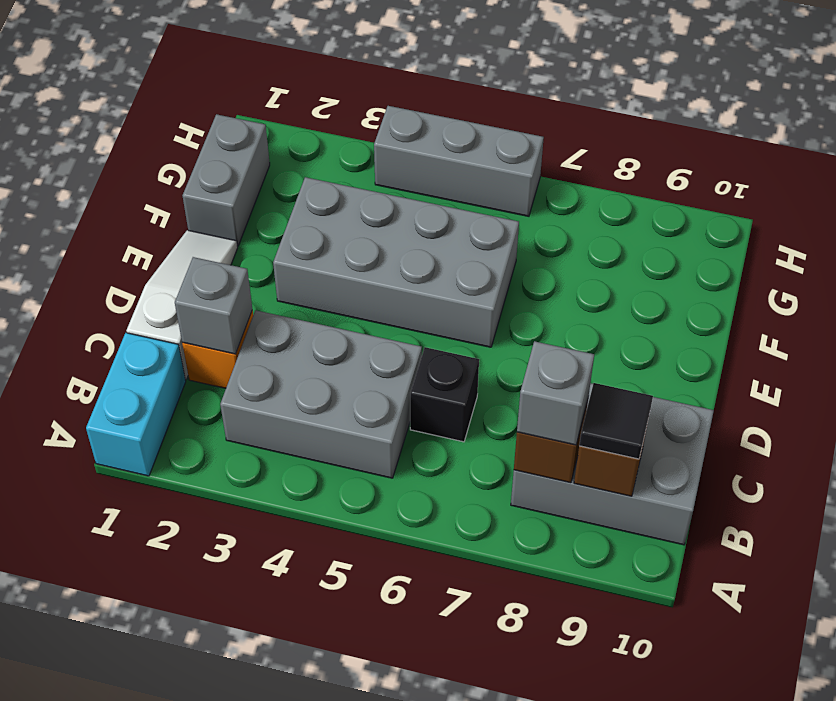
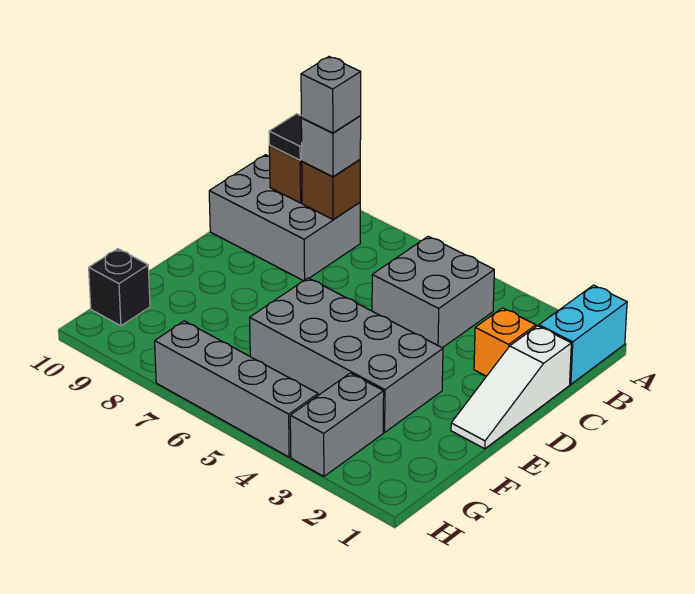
grey brick B3:C5 level 1 -> grey brick B4:C5 level 1
grey brick C2 level 2 -> grey brick B8 level 4
black brick C6 level 1 -> black brick G10 level 1
grey brick F1:G1 level 1 -> grey brick G3:H3 level 1
grey brick H4:H6 level 1 -> grey brick H4:H7 level 1

